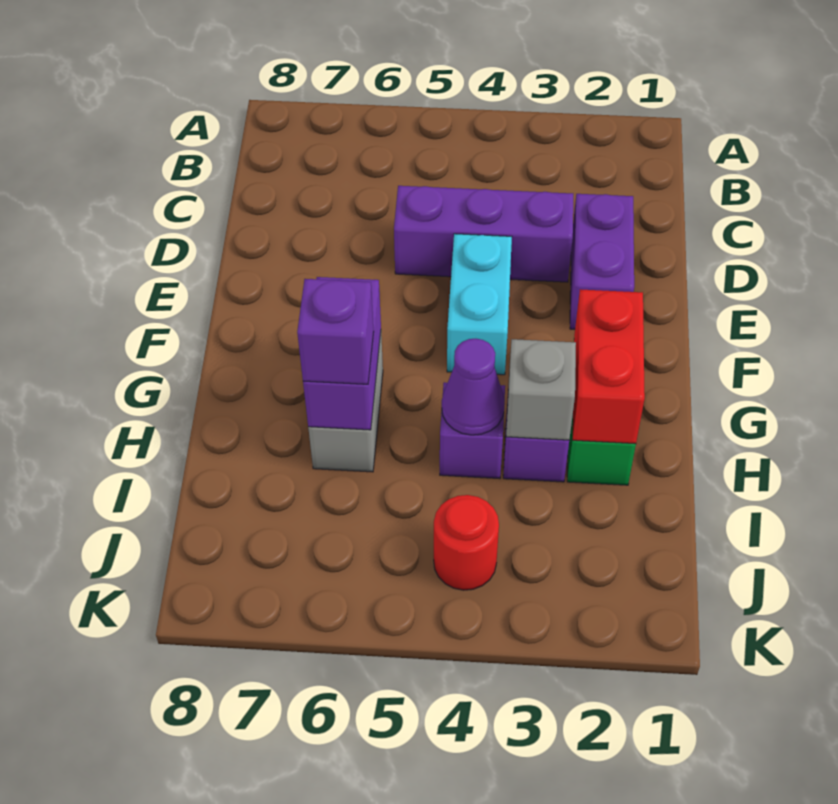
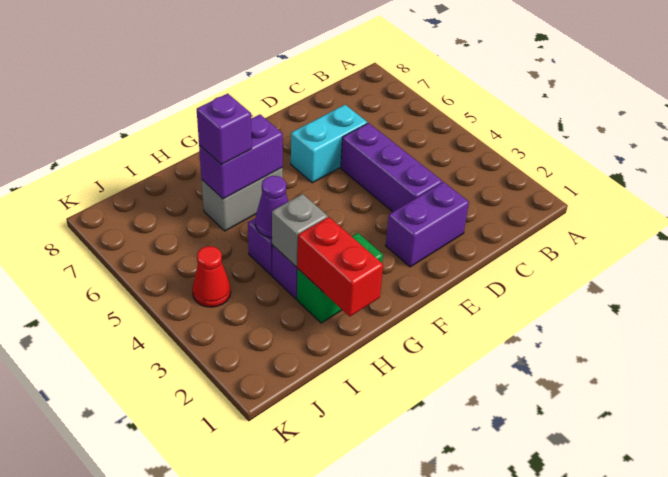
cyan brick E4:F4 level 1 -> cyan brick D6:E6 level 1
red brick G2:H2 level 2 -> red brick H1:H2 level 2
red round brick J4 level 1 -> red cone J4 level 1

